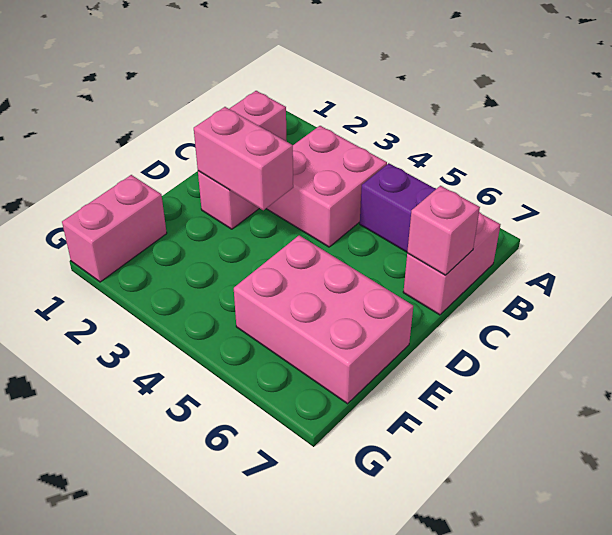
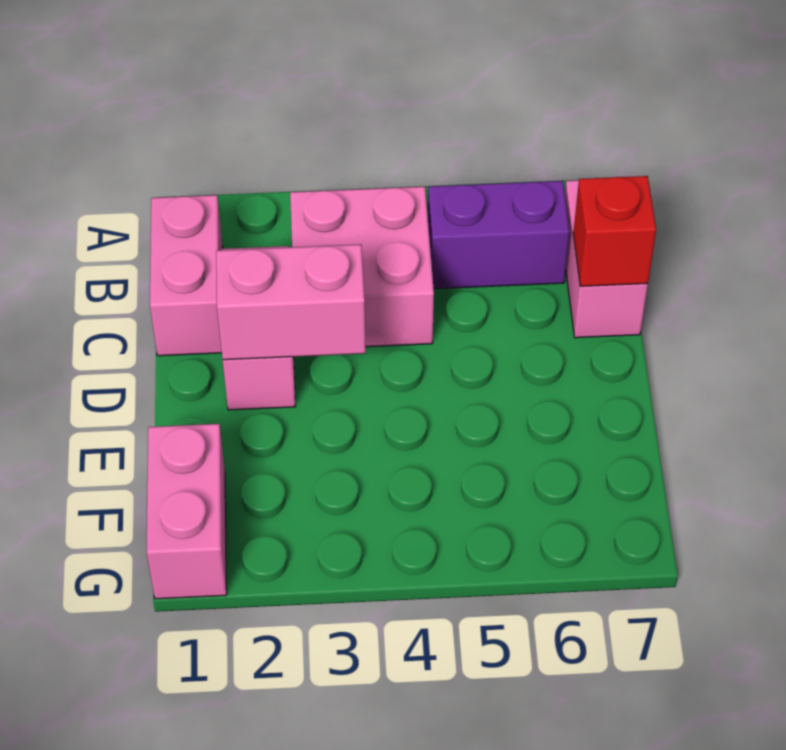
pink brick C7 level 2 -> red brick C7 level 2
pink brick E5:F7 level 1 -> none

